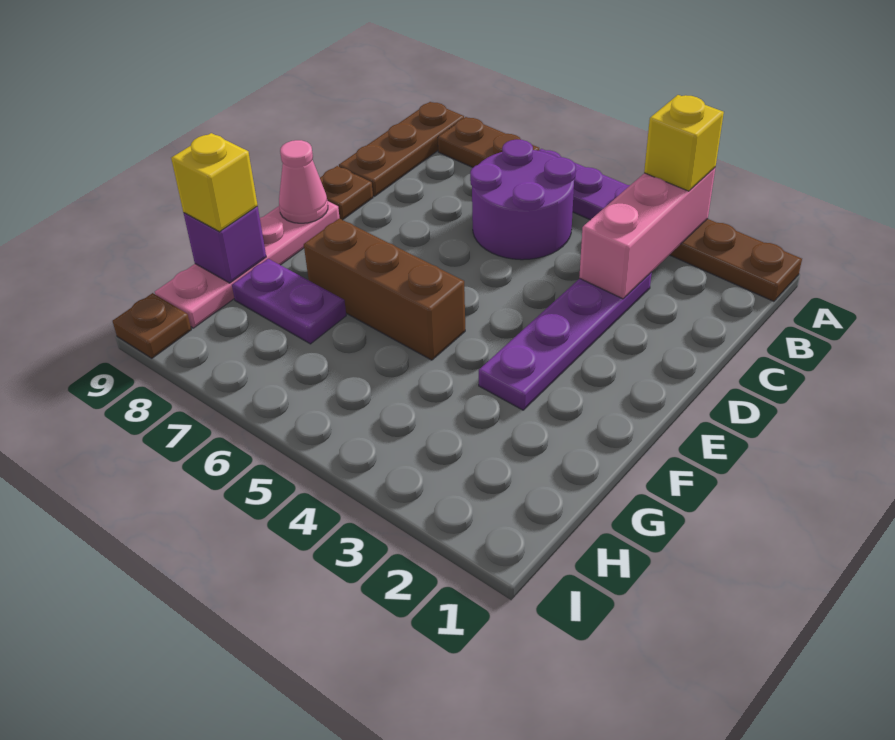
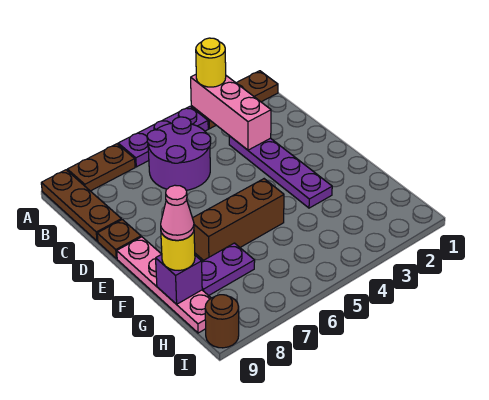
yellow brick A3 level 3 -> yellow round brick A3 level 3
pink cone E9 level 2 -> pink cone G9 level 4
yellow brick G9 level 3 -> yellow round brick G9 level 3
brown plate I9 level 1 -> brown round brick I9 level 1

